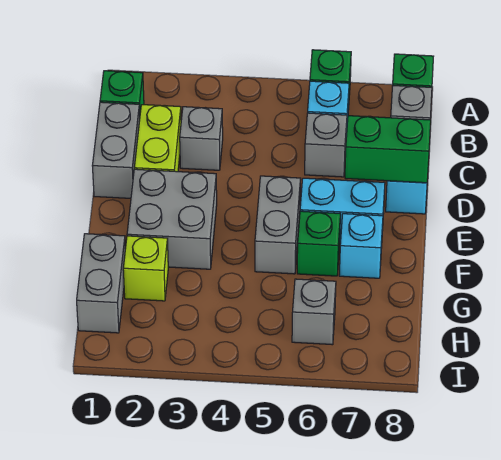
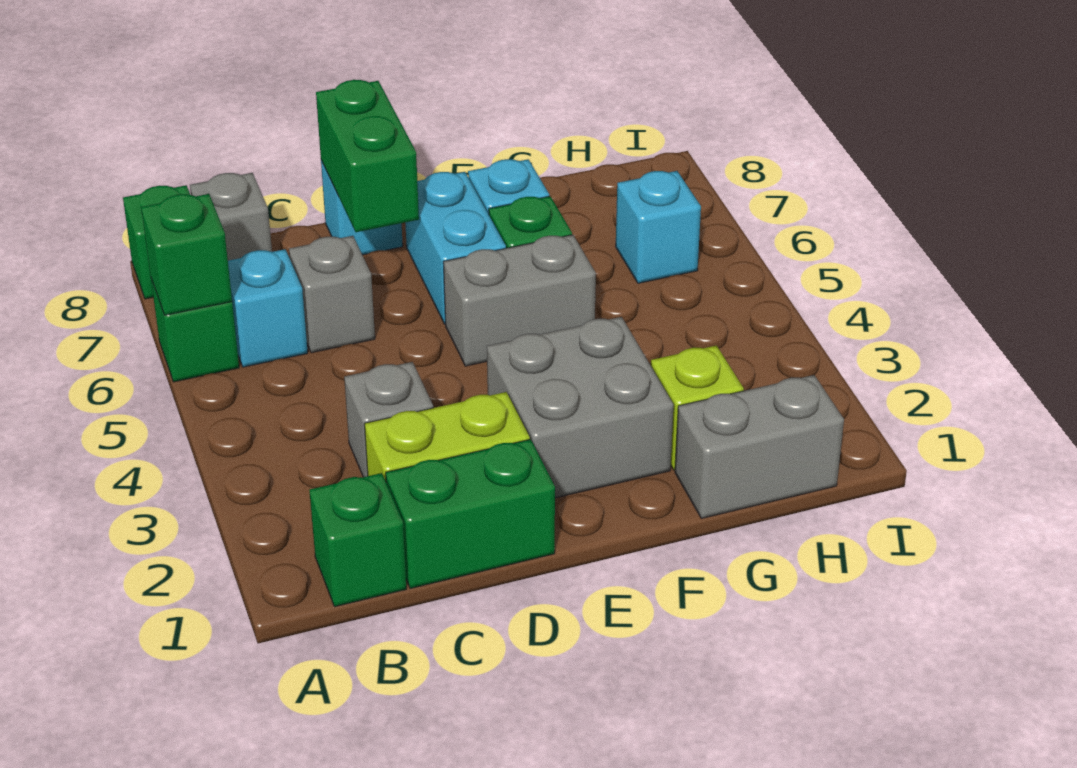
none -> green brick A6 level 2
grey brick C1:D1 level 1 -> green brick C1:D1 level 1
grey brick H6 level 1 -> cyan brick H6 level 1

